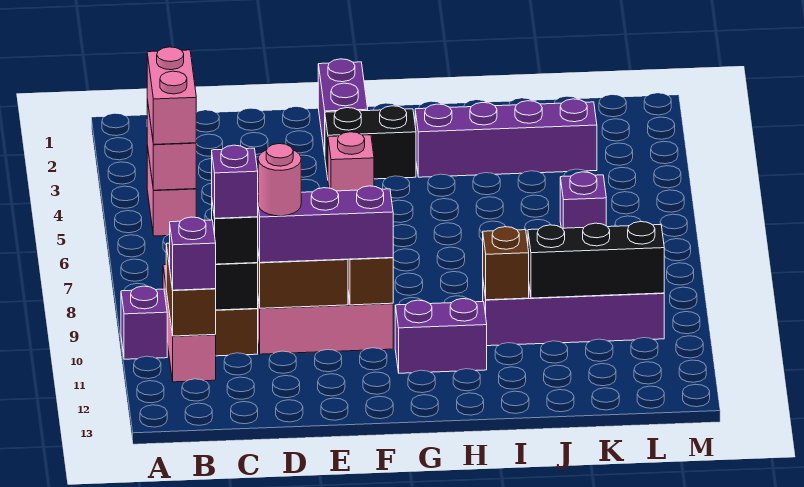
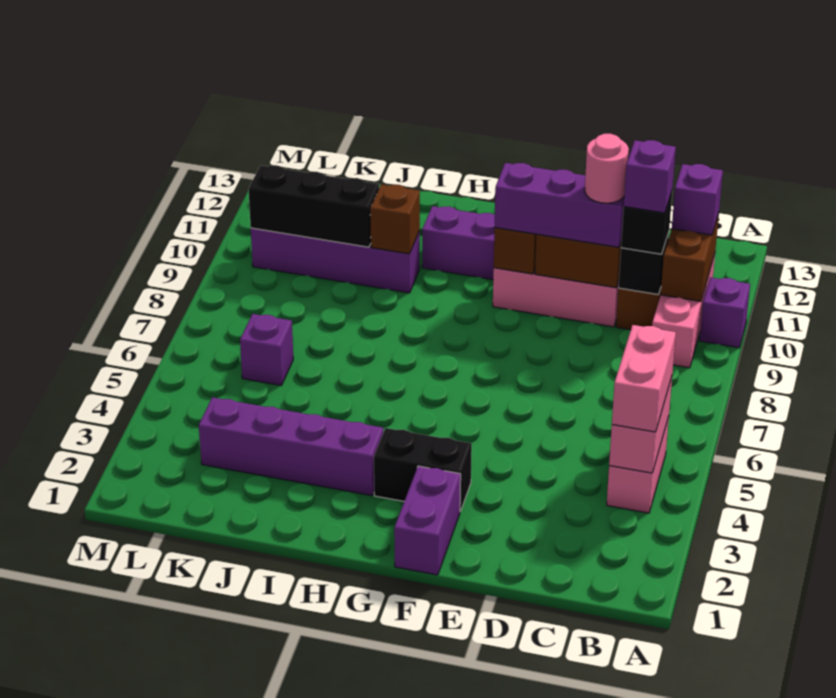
pink brick F4 level 1 -> none

